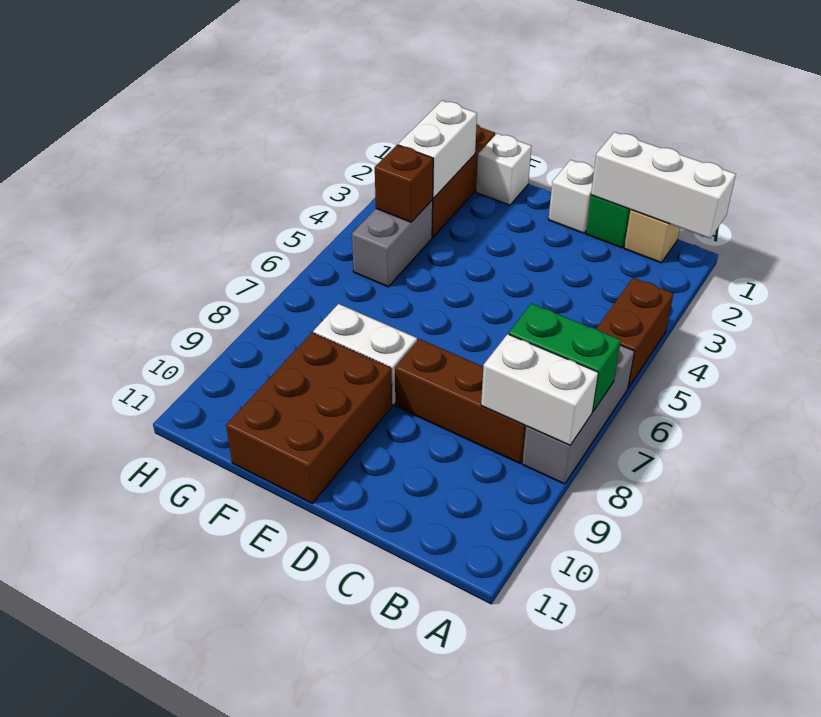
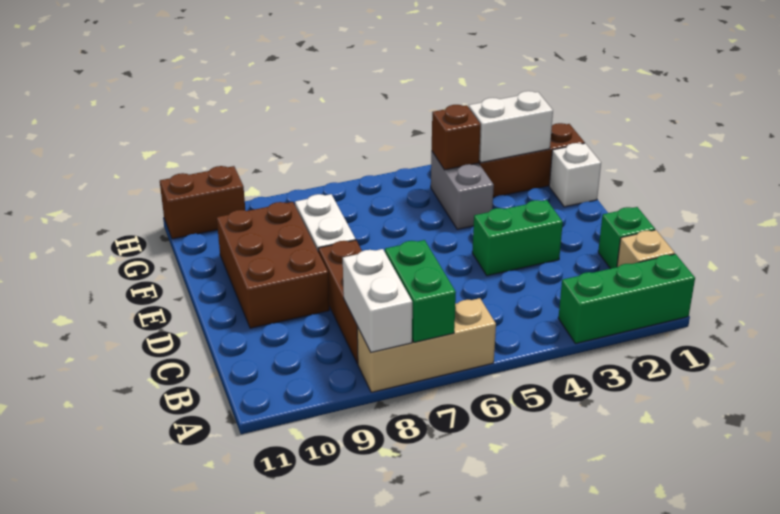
none -> green brick A1:A3 level 1
white brick A1:C1 level 2 -> none
brown brick A4:A5 level 1 -> brown brick H10:H11 level 1
grey brick A6:A8 level 1 -> tan brick A6:A8 level 1
white brick D1 level 1 -> none
none -> green brick D3:D4 level 1
brown brick E9:F11 level 1 -> brown brick D9:F10 level 1
grey brick G4:G5 level 1 -> grey brick F4:G4 level 1

